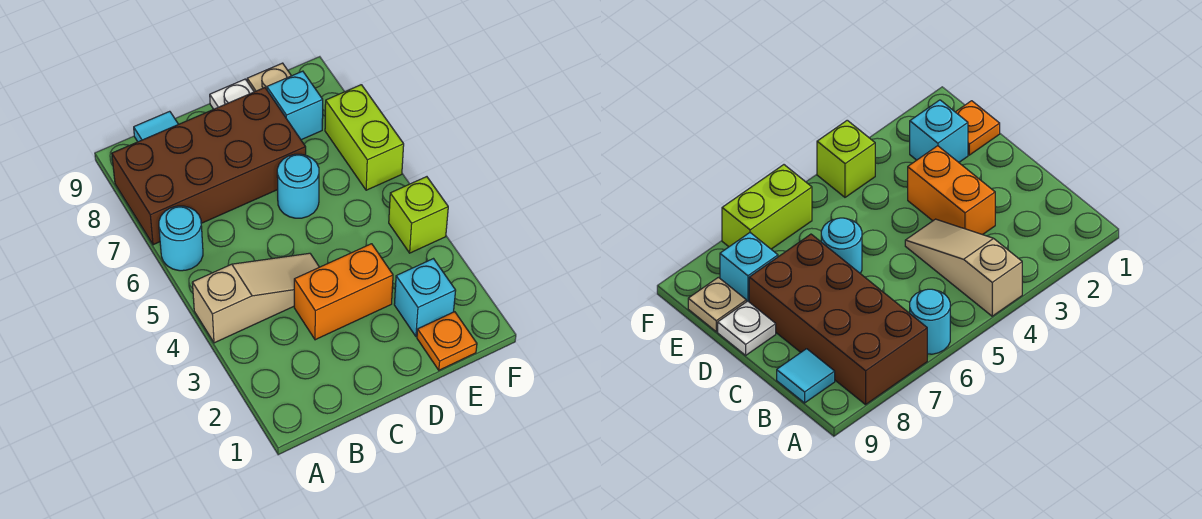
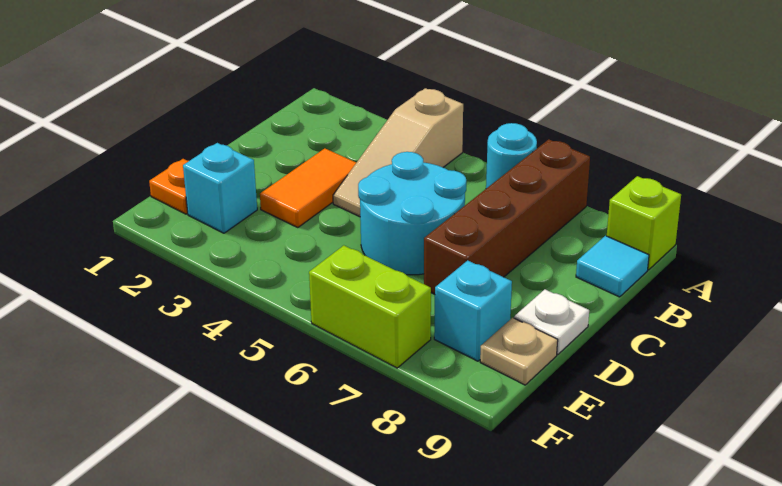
brown brick A7:D8 level 1 -> brown brick A7:D7 level 1
orange brick C3:D3 level 1 -> orange tile C3:D3 level 1
cyan round brick D6 level 1 -> cyan round brick C5:D6 level 1
lime brick F4 level 1 -> lime brick A9 level 1

